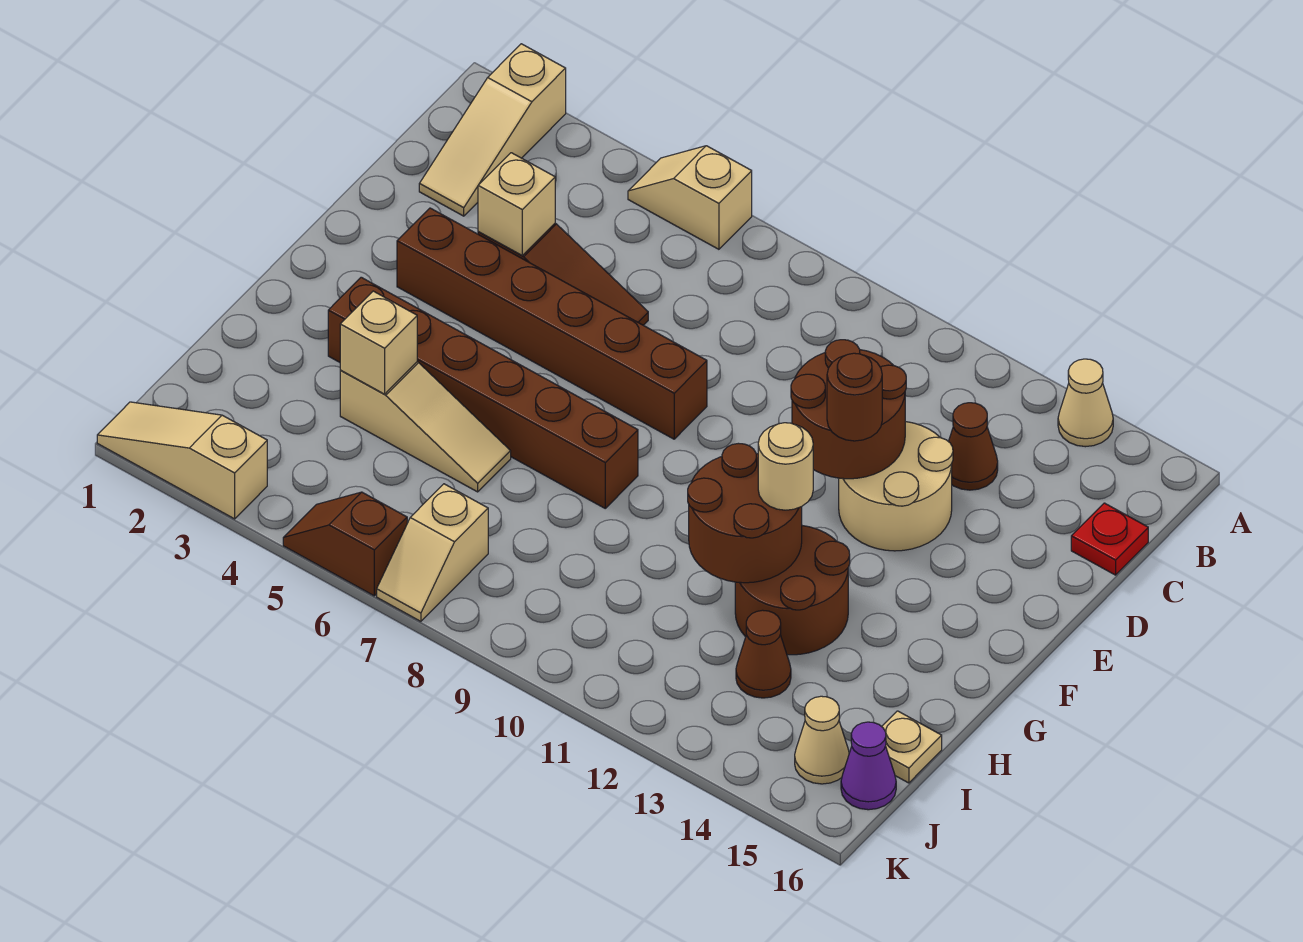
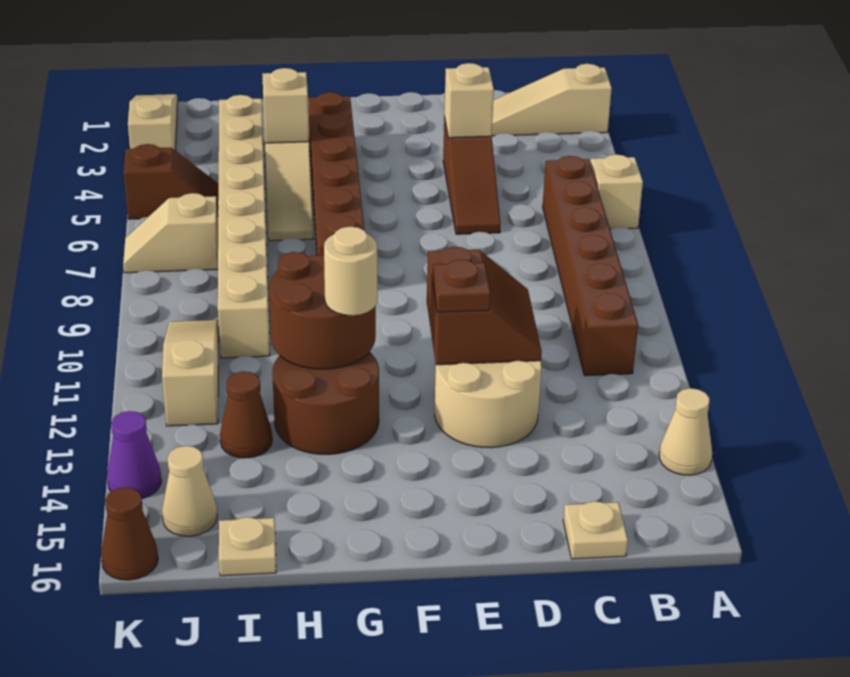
brown cone C13 level 1 -> brown cone K16 level 1
red plate C16 level 1 -> tan plate C16 level 1
brown round brick D11:E12 level 2 -> brown slope D11:E12 level 2 top E
brown brick E3:E8 level 1 -> brown brick B6:B11 level 1
brown round brick E12 level 3 -> brown plate E12 level 3
none -> tan brick I3:I10 level 1
none -> tan slope J10:J12 level 1 top 12
purple cone J16 level 1 -> purple cone K14 level 1
brown slope K5:K6 level 1 top 6 -> brown slope J5:K5 level 1 top K

